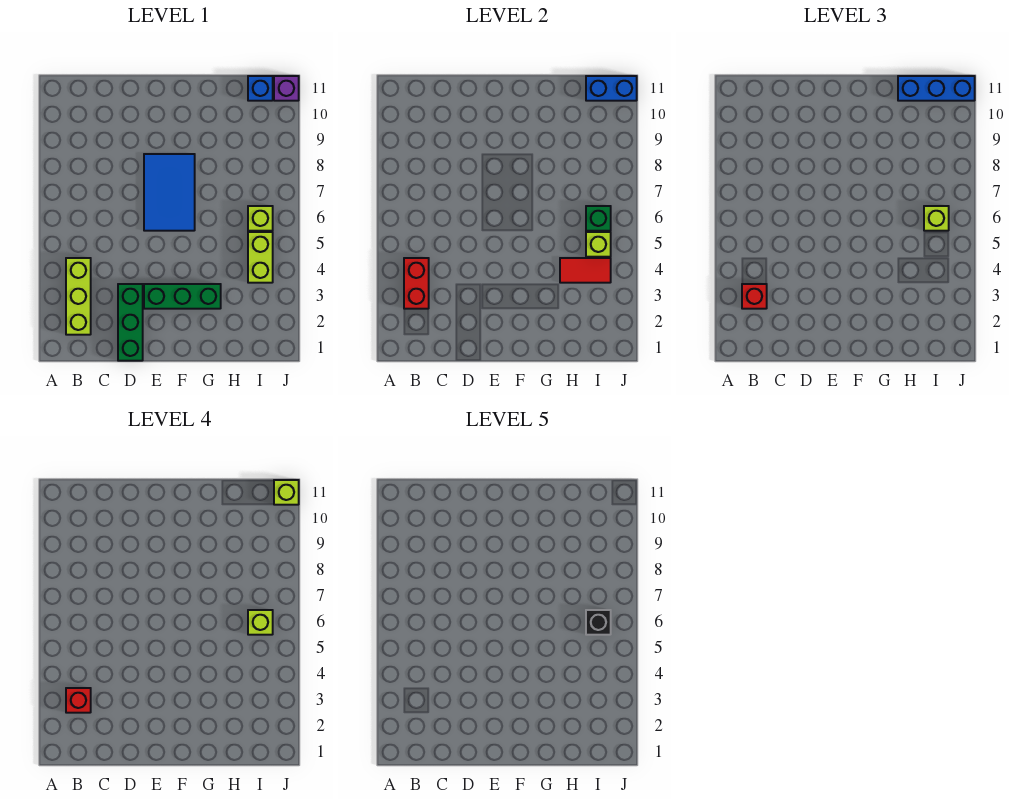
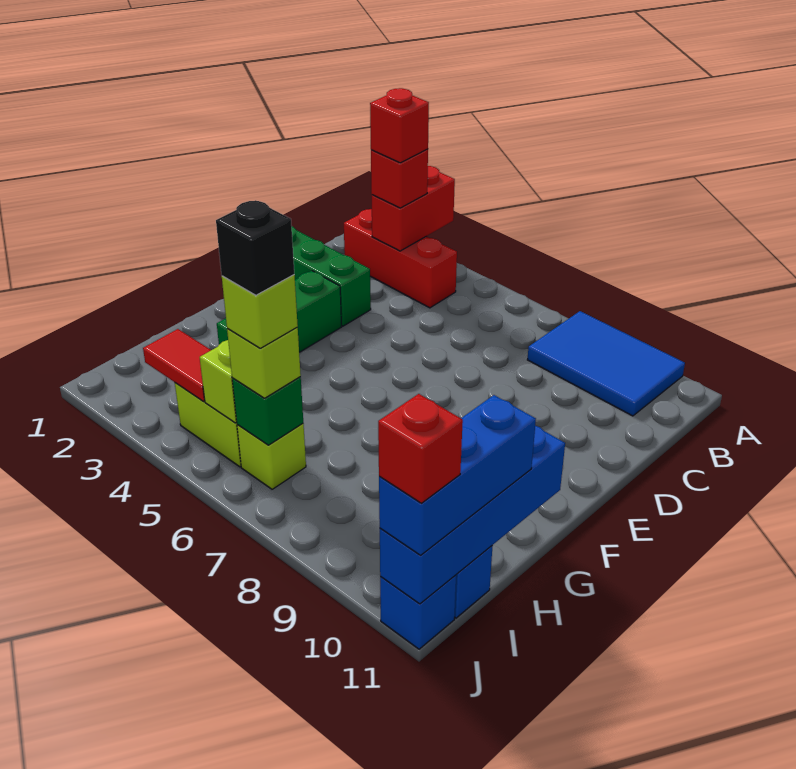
lime brick B2:B4 level 1 -> red brick B2:B4 level 1
red brick B3:B4 level 2 -> red brick A3:B3 level 2
blue tile E6:F8 level 1 -> blue tile A8:B10 level 1
red tile H4:I4 level 2 -> red tile I3:I4 level 2
blue brick I11:J11 level 2 -> blue brick G11:J11 level 2
purple brick J11 level 1 -> blue brick J11 level 1
lime brick J11 level 4 -> red brick J11 level 4

